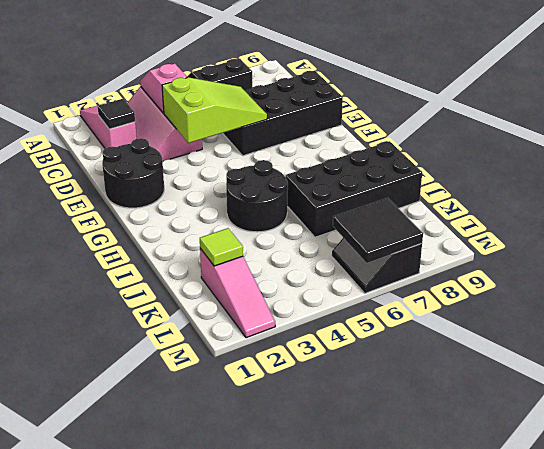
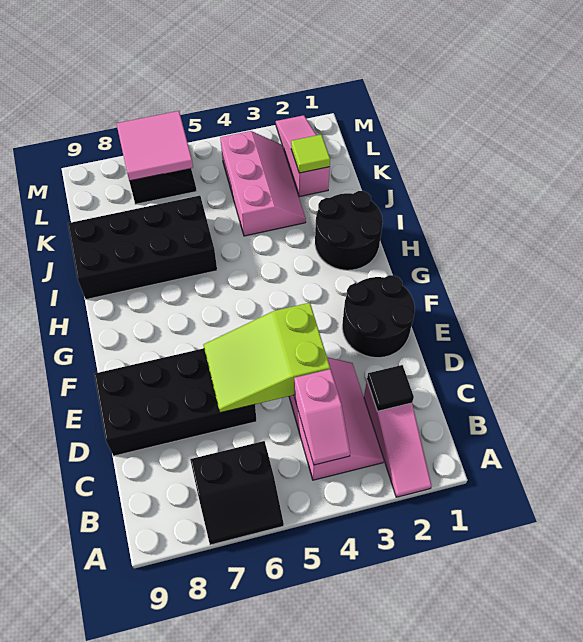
black round brick H4:I5 level 1 -> black round brick H1:I2 level 1
none -> pink slope J3:L4 level 1 top 4
black tile L6:M7 level 2 -> pink tile L6:M7 level 2

